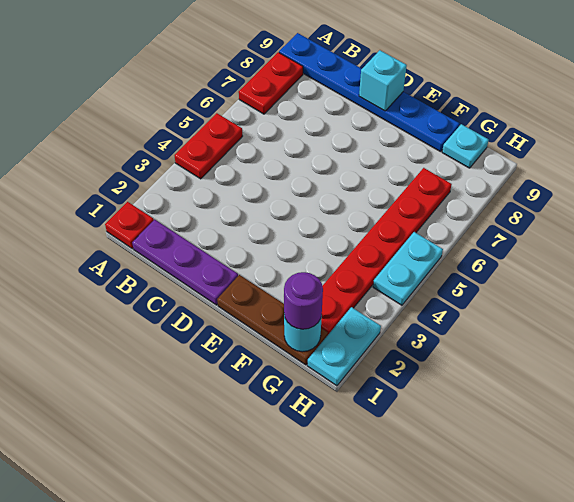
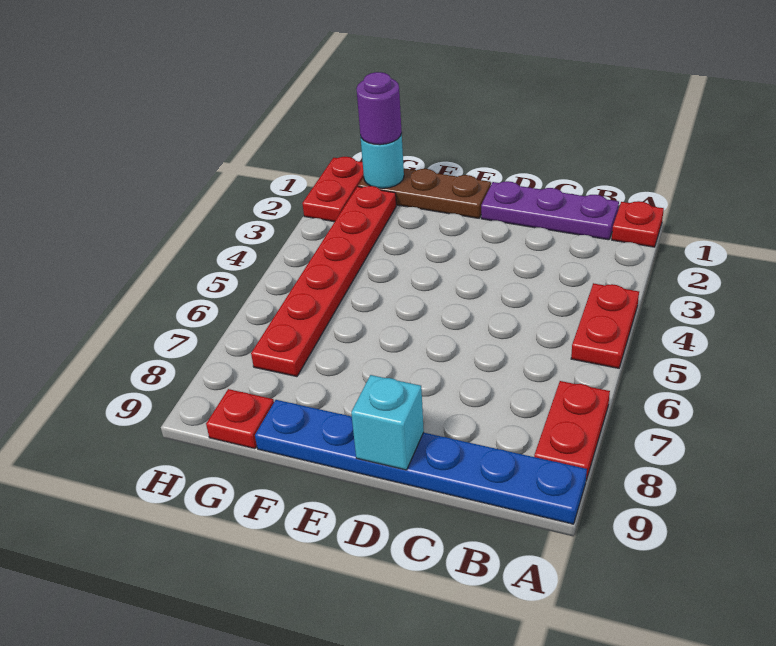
cyan plate G9 level 1 -> red plate G9 level 1
cyan plate H1:H2 level 1 -> red plate H1:H2 level 1
cyan plate H4:H5 level 1 -> none

